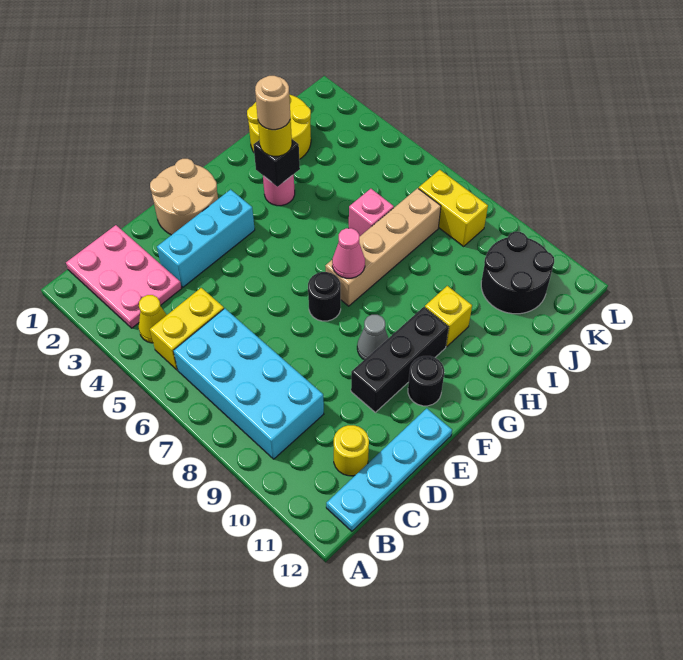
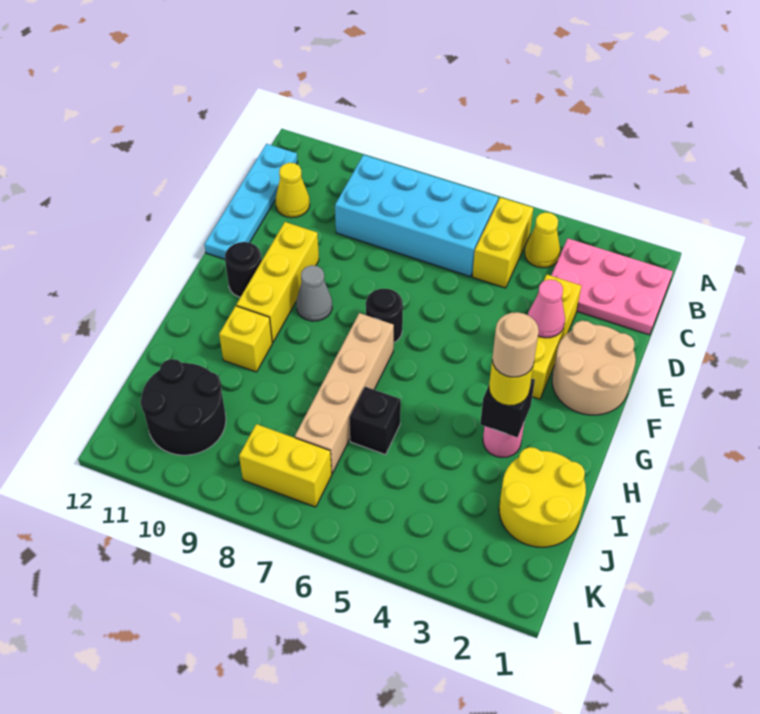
yellow round brick C11 level 1 -> yellow cone C11 level 1
cyan brick D3:F3 level 1 -> yellow brick D3:F3 level 1
black brick E10:G10 level 1 -> yellow brick E10:G10 level 1
pink cone G7 level 2 -> pink cone E3 level 2
pink brick I6 level 1 -> black brick I6 level 1

